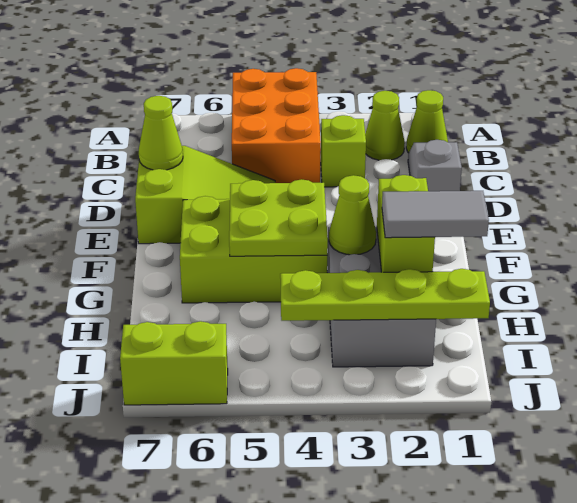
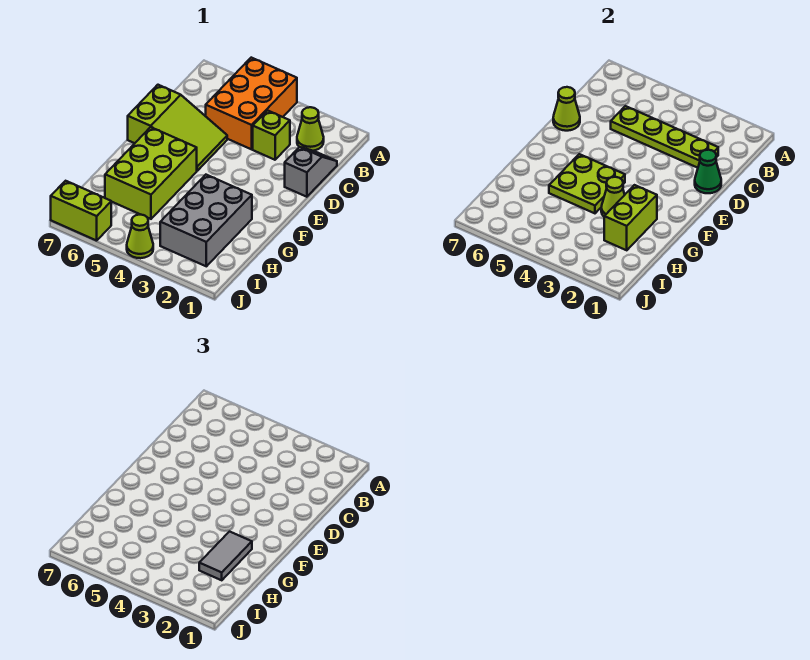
lime cone B1 level 1 -> lime cone J4 level 1
none -> green cone D1 level 2
lime brick F4:G6 level 1 -> lime brick F5:H6 level 1
grey tile H1:H2 level 3 -> grey tile G2:H2 level 3
lime plate I1:I4 level 2 -> lime plate C2:C5 level 2

